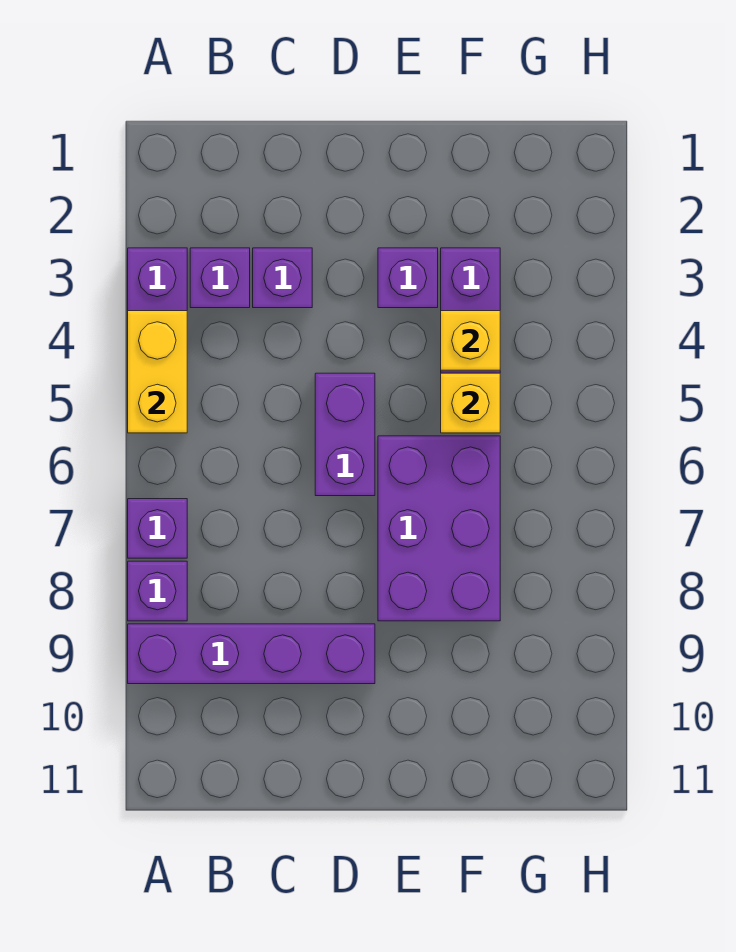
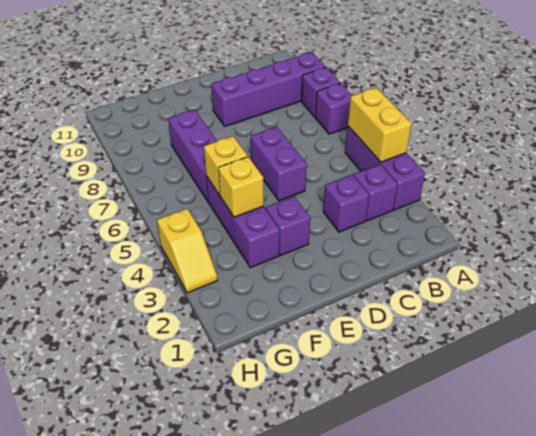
purple brick E6:F8 level 1 -> purple brick F6:F8 level 1
none -> yellow slope H3:H4 level 1 top 4

